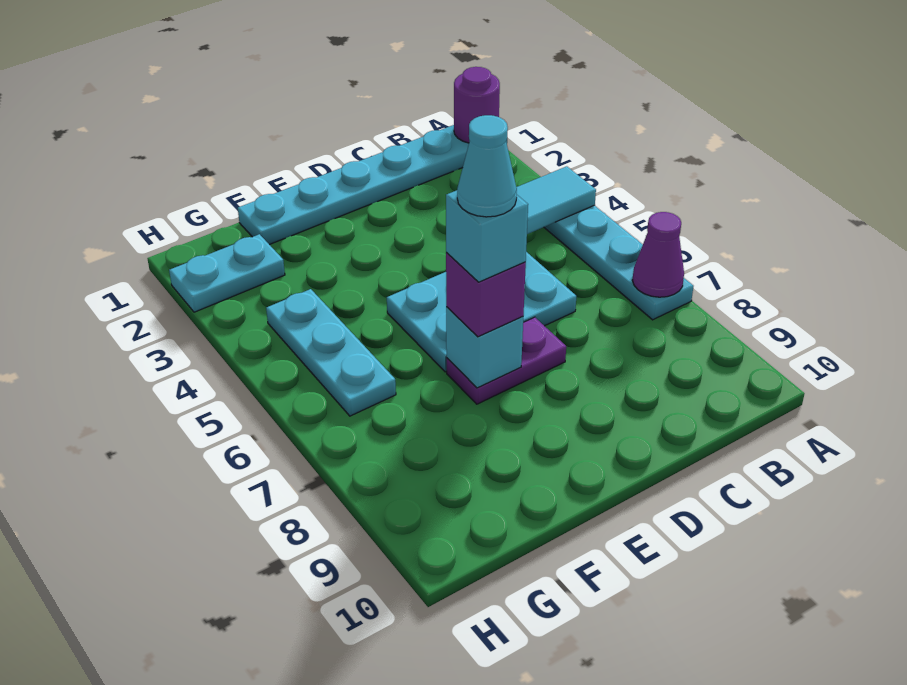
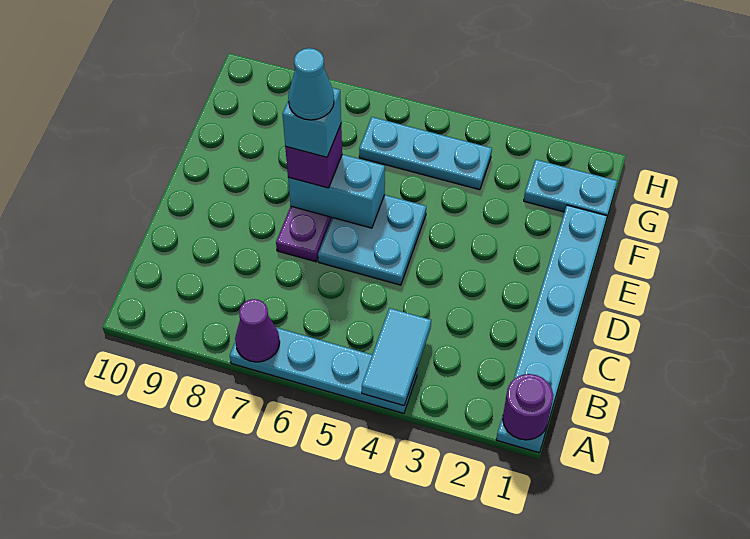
cyan plate C5:E6 level 1 -> cyan plate D5:E6 level 1
cyan brick E7 level 2 -> cyan brick E6:E7 level 2
cyan plate G2:H2 level 1 -> cyan plate G1:G2 level 1

